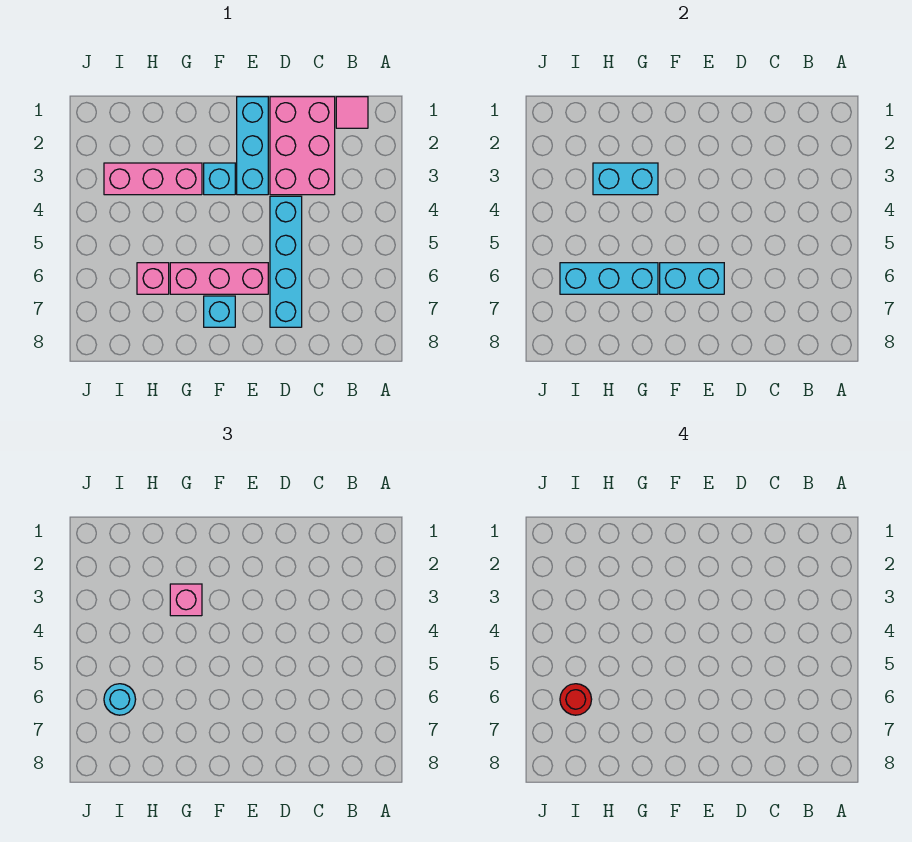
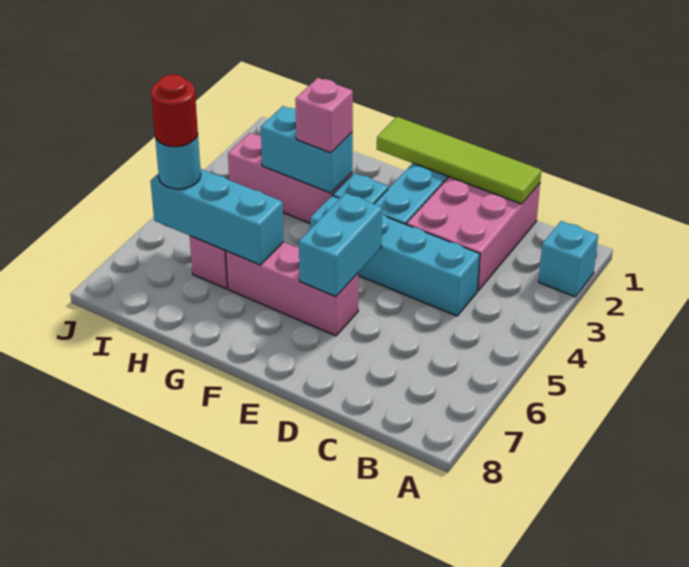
pink tile B1 level 1 -> none
none -> lime tile C1:F1 level 2
cyan brick D4:D7 level 1 -> cyan brick C4:F4 level 1
cyan brick E6:F6 level 2 -> cyan brick E5:E6 level 2
cyan brick F7 level 1 -> cyan brick A2 level 1

